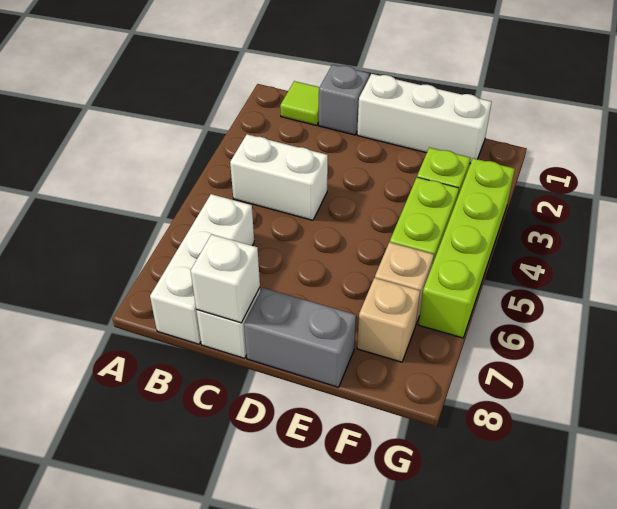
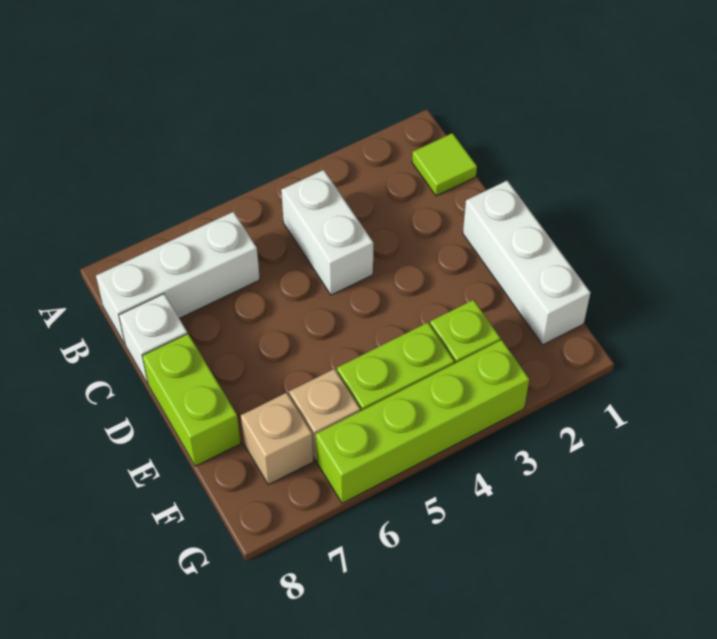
grey brick C1 level 1 -> none
white brick C8 level 2 -> none
grey brick D8:E8 level 1 -> lime brick D8:E8 level 1

